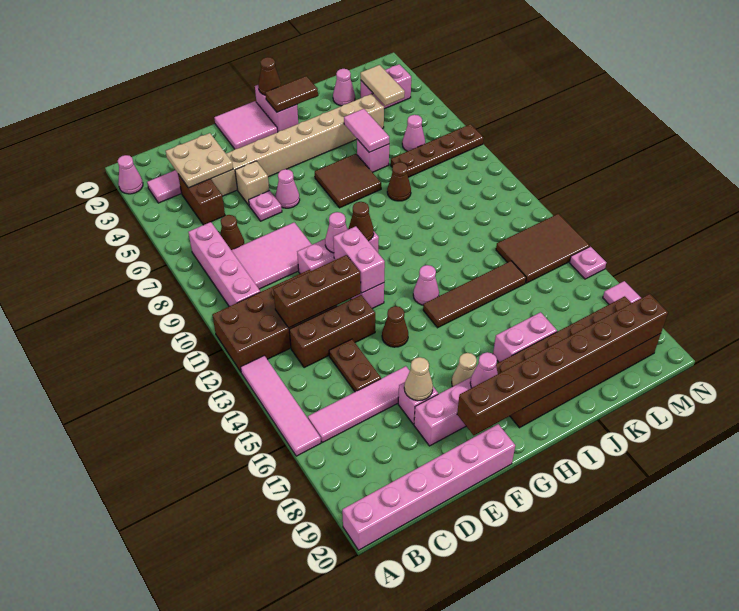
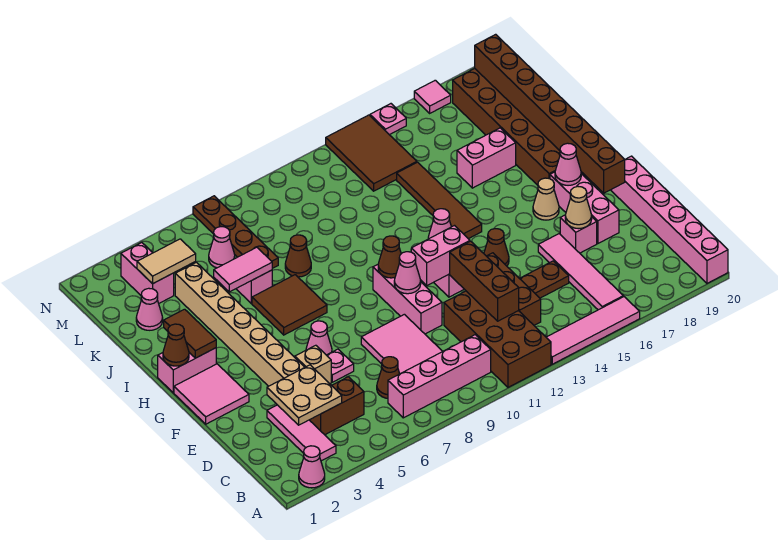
pink brick I17:J17 level 1 -> pink brick J16:J17 level 1

